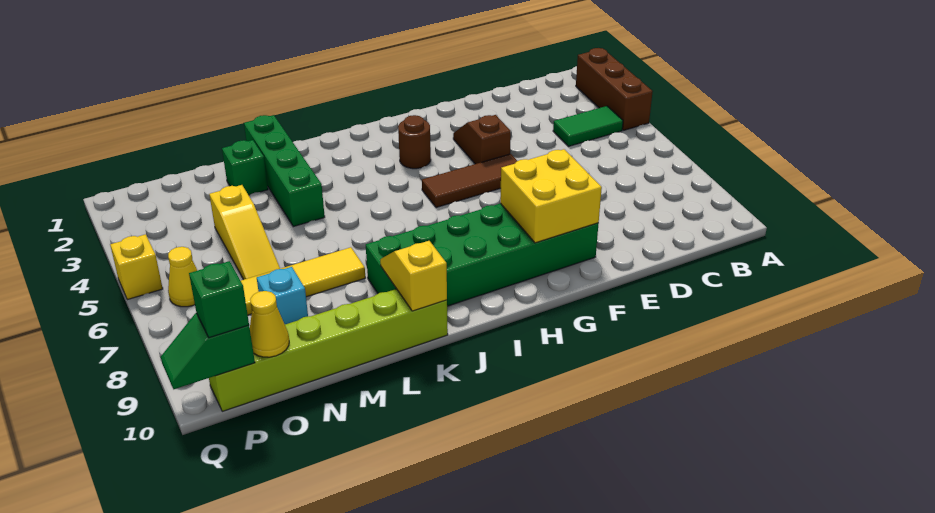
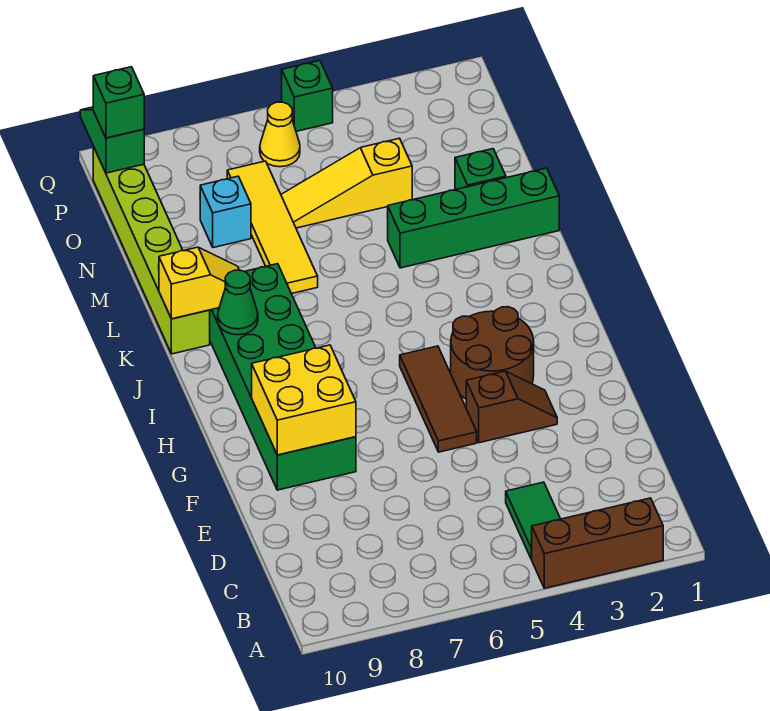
brown round brick H3 level 1 -> brown round brick G3:H4 level 1
none -> green cone J9 level 2
yellow cone O10 level 2 -> none
yellow brick Q5 level 1 -> green brick Q5 level 1

